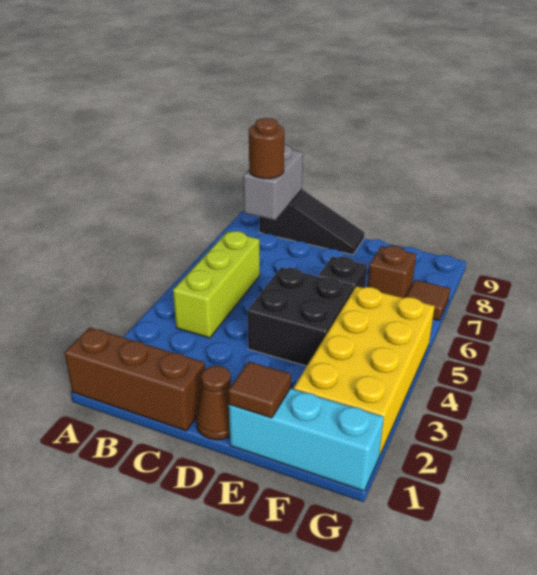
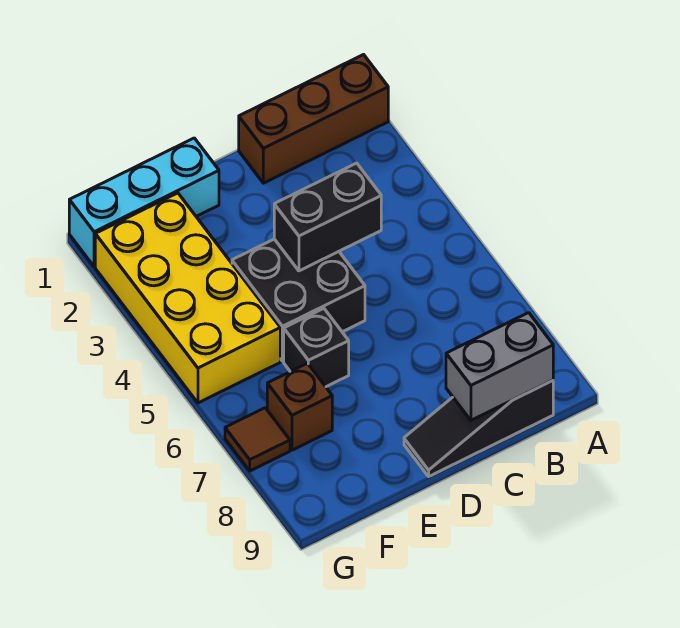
lime brick B4:B6 level 1 -> none
grey brick B8:B9 level 2 -> grey brick B9:C9 level 2
brown round brick B8 level 3 -> none
none -> black brick C4:D4 level 2
brown cone D1 level 1 -> none
brown tile E1 level 2 -> none

